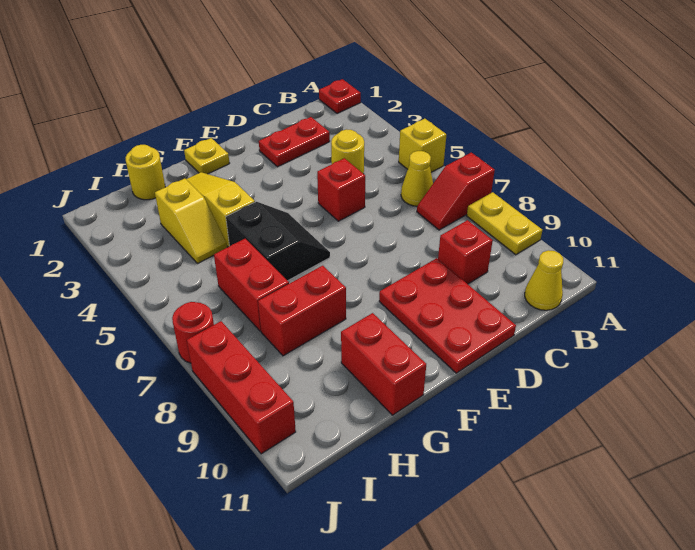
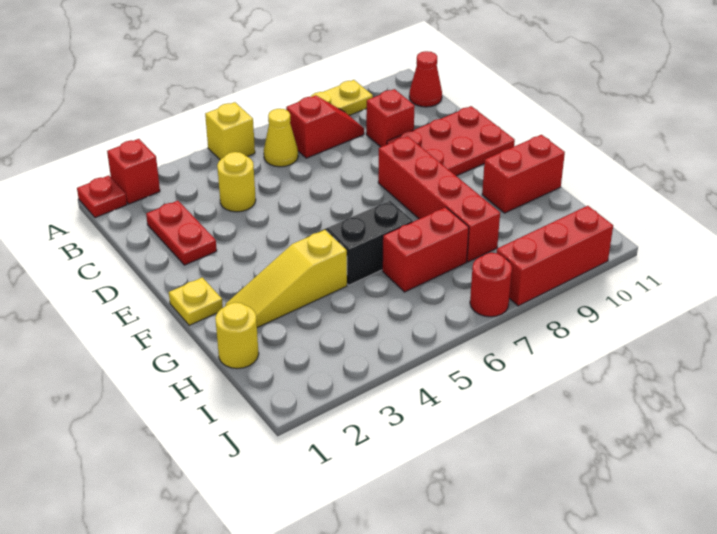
red slope A7:B7 level 1 top A -> red slope B7:B8 level 1 top 7
yellow cone B11 level 1 -> red cone B11 level 1
red brick D5 level 1 -> red brick A2 level 1
red brick G8:H8 level 1 -> red brick E8:H8 level 1
yellow slope H3:H4 level 1 top 3 -> none

